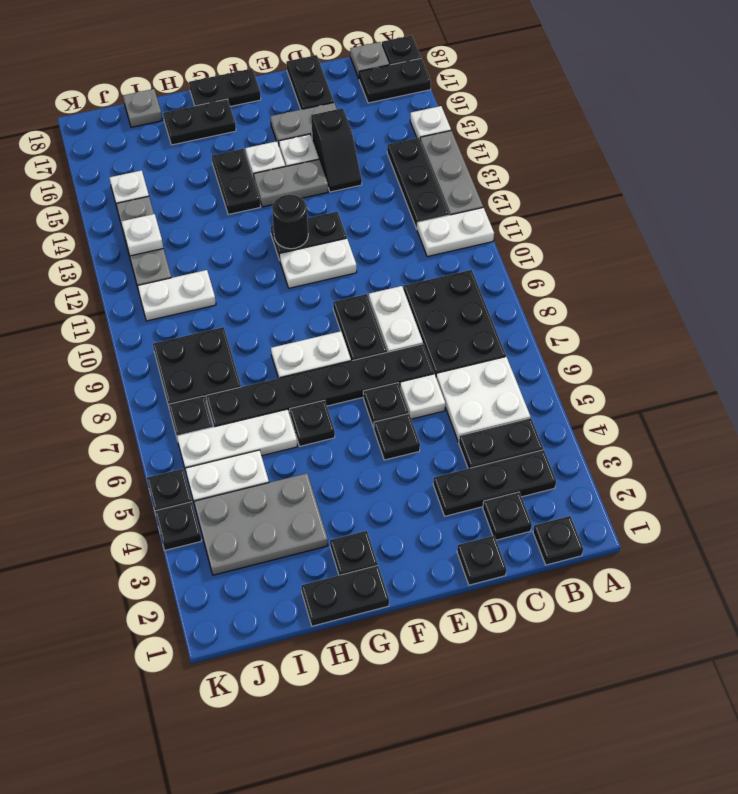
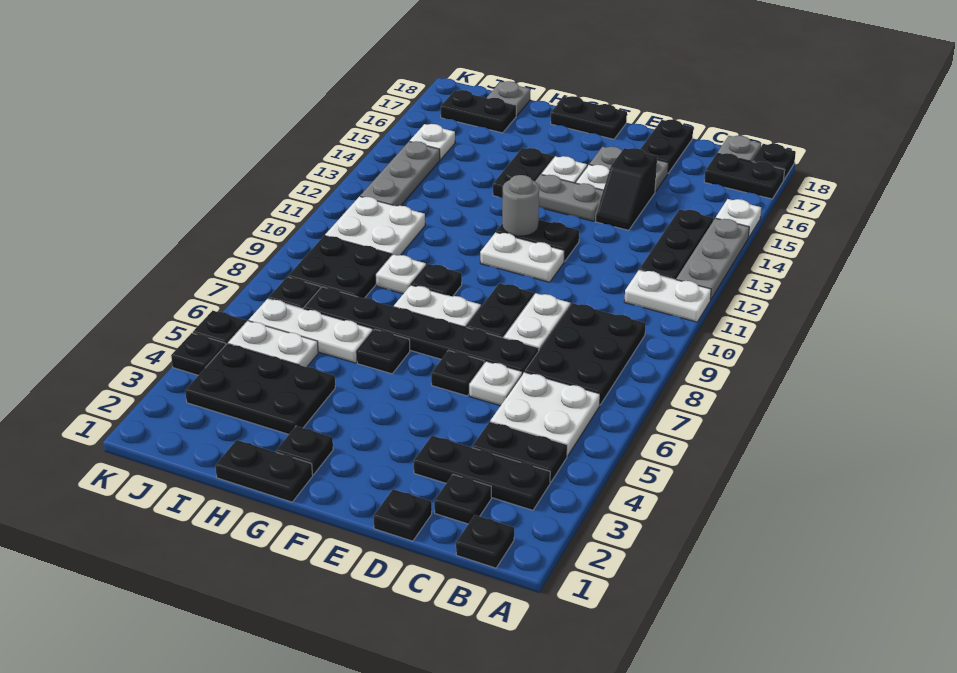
black plate E5 level 1 -> black plate G9 level 1
black round brick F12 level 2 -> grey round brick F12 level 2
black plate G17:H17 level 1 -> black plate I17:J17 level 1
grey plate H3:J4 level 1 -> black plate H3:J4 level 1
white plate I11:J11 level 1 -> white plate I10:J11 level 1
white plate J13 level 2 -> white plate H9 level 1

